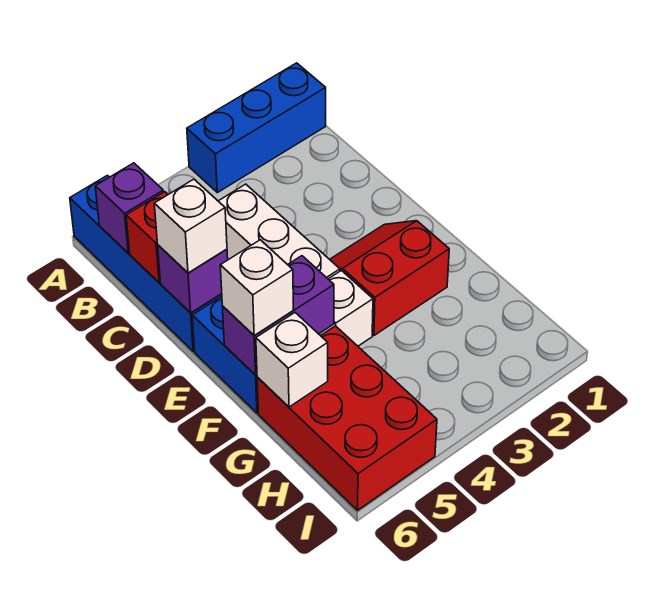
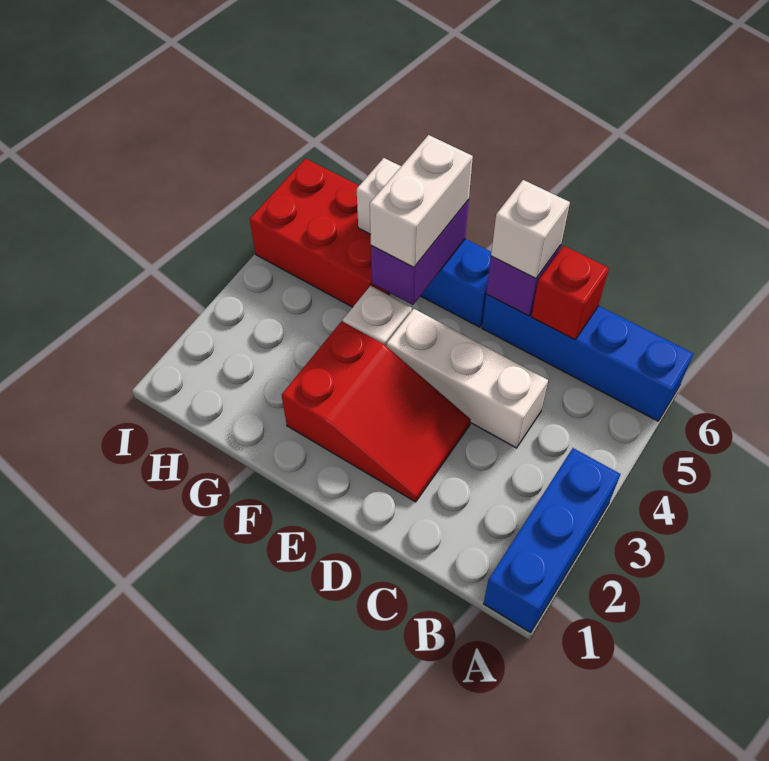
purple brick B6 level 2 -> none
red slope E2:F3 level 1 top F -> red slope D2:F3 level 1 top F
white brick F6 level 3 -> white brick F5:F6 level 3

